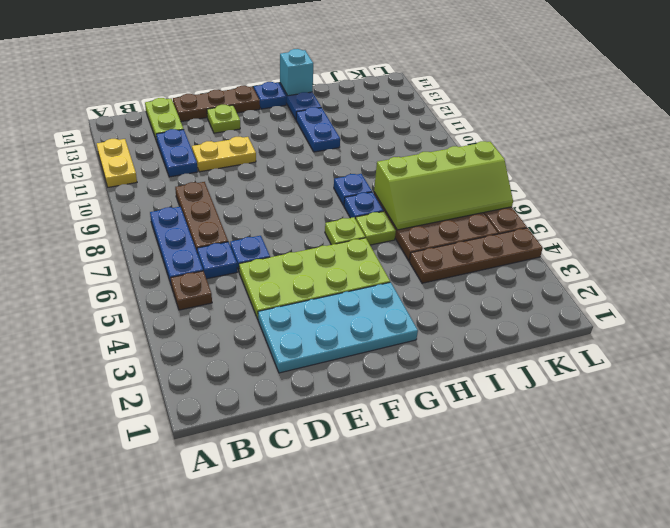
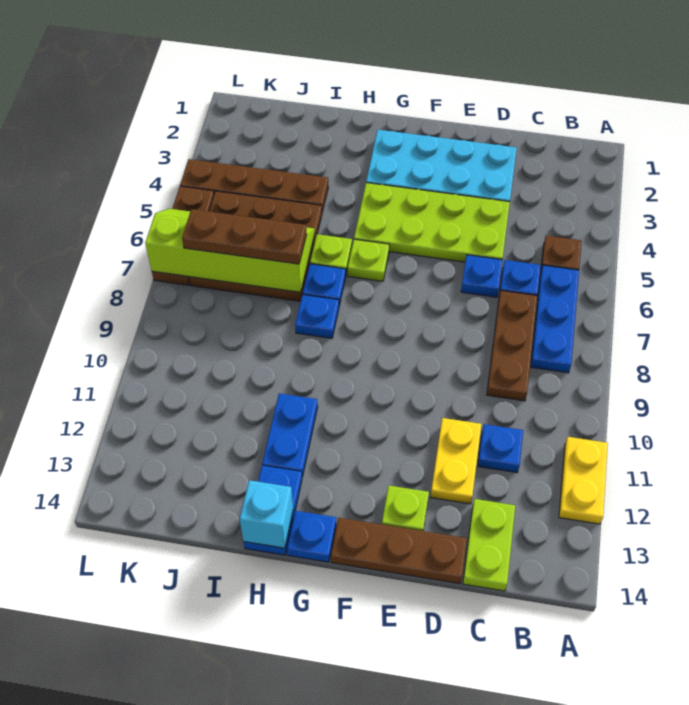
blue plate C11:C12 level 1 -> blue plate C11 level 1
yellow plate D11:E11 level 1 -> yellow plate D11:D12 level 1
none -> brown plate I7:K7 level 3

